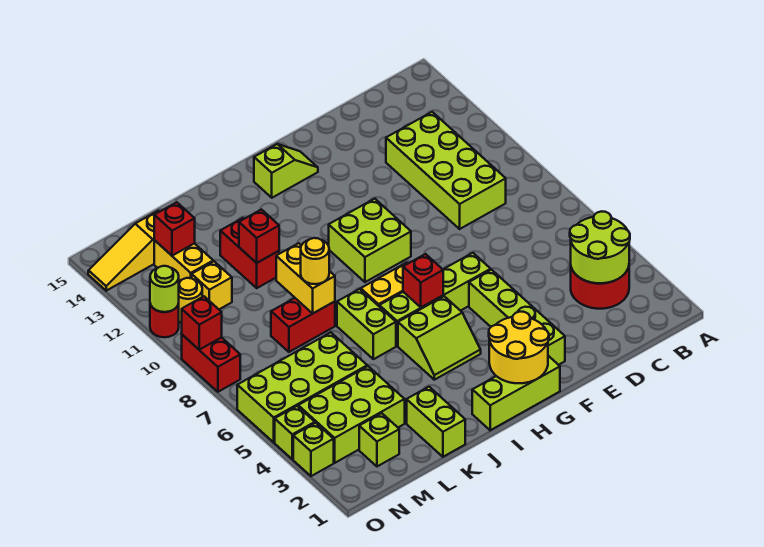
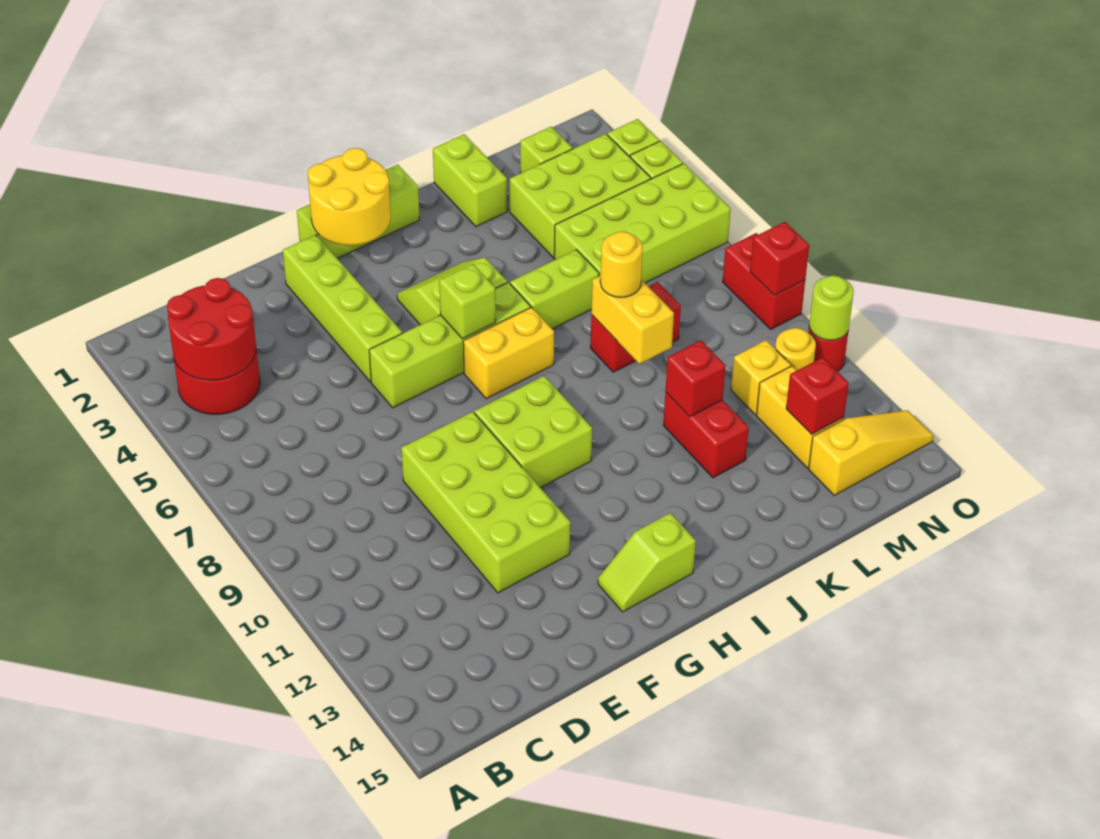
lime round brick B3:C4 level 2 -> red round brick B3:C4 level 2
lime brick C9:D12 level 1 -> lime brick E9:F12 level 1
red brick H6 level 2 -> lime brick H6 level 2
lime brick J6:J7 level 1 -> lime brick J6:K6 level 1

